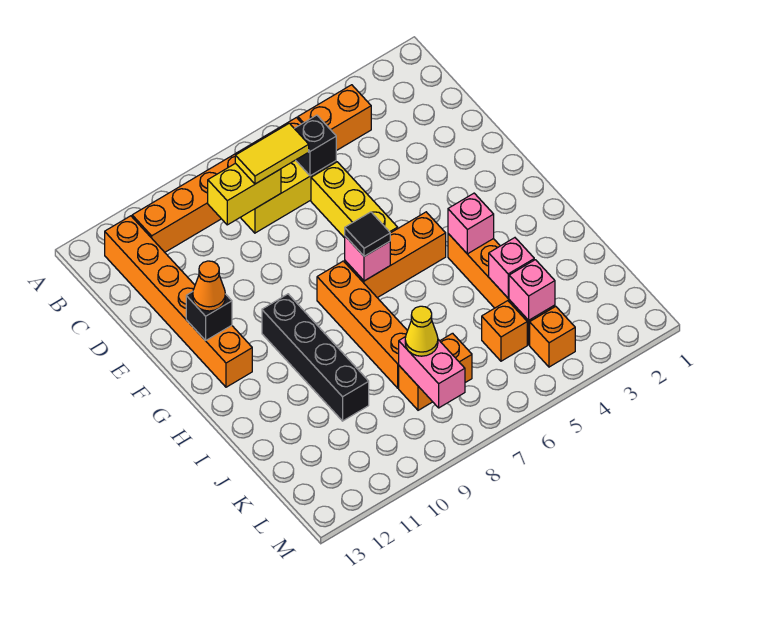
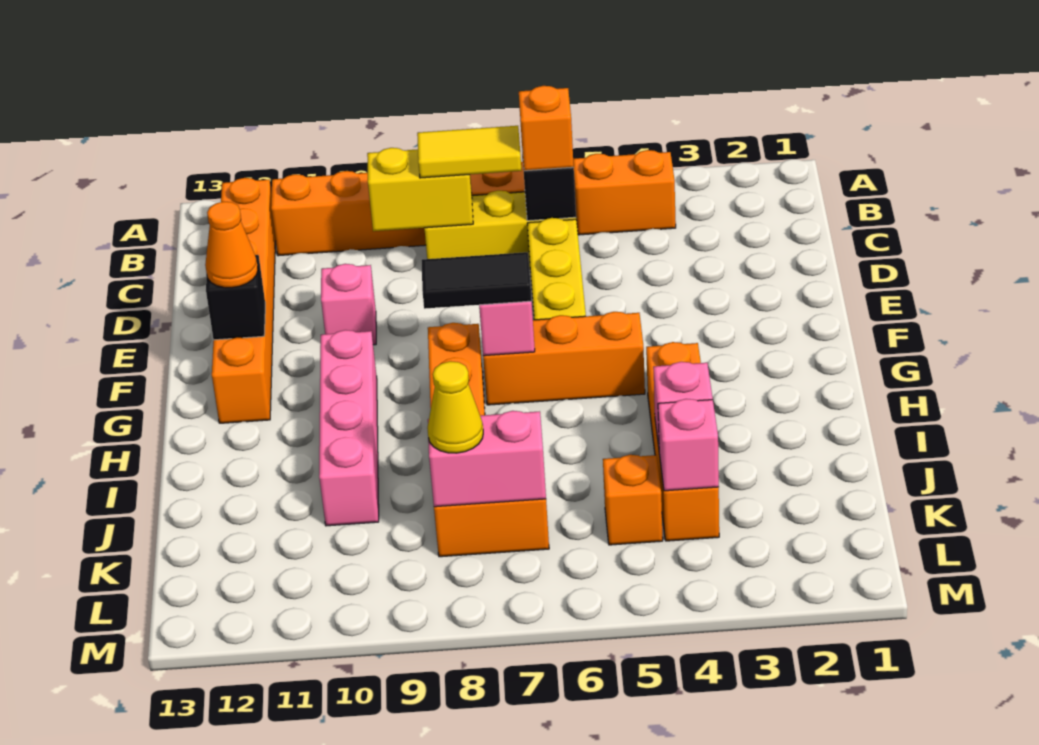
black tile G7 level 3 -> black tile G7:G8 level 3
black brick G10:J10 level 1 -> pink brick G10:J10 level 1
pink brick H4 level 2 -> pink brick E10 level 1
pink brick K8:L8 level 2 -> pink brick K7:K8 level 2
orange brick L4 level 1 -> orange brick C6 level 3

